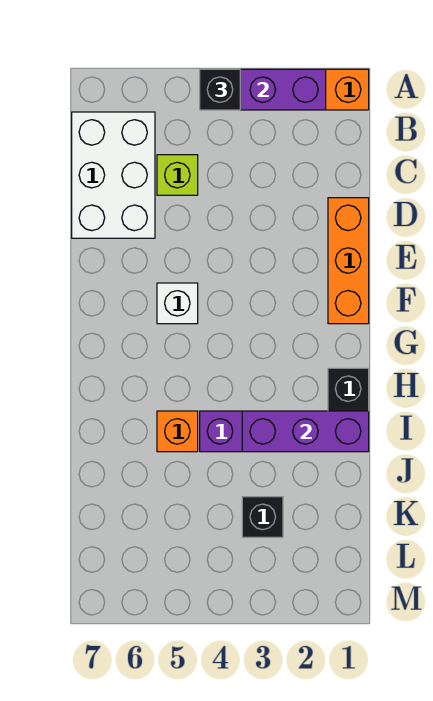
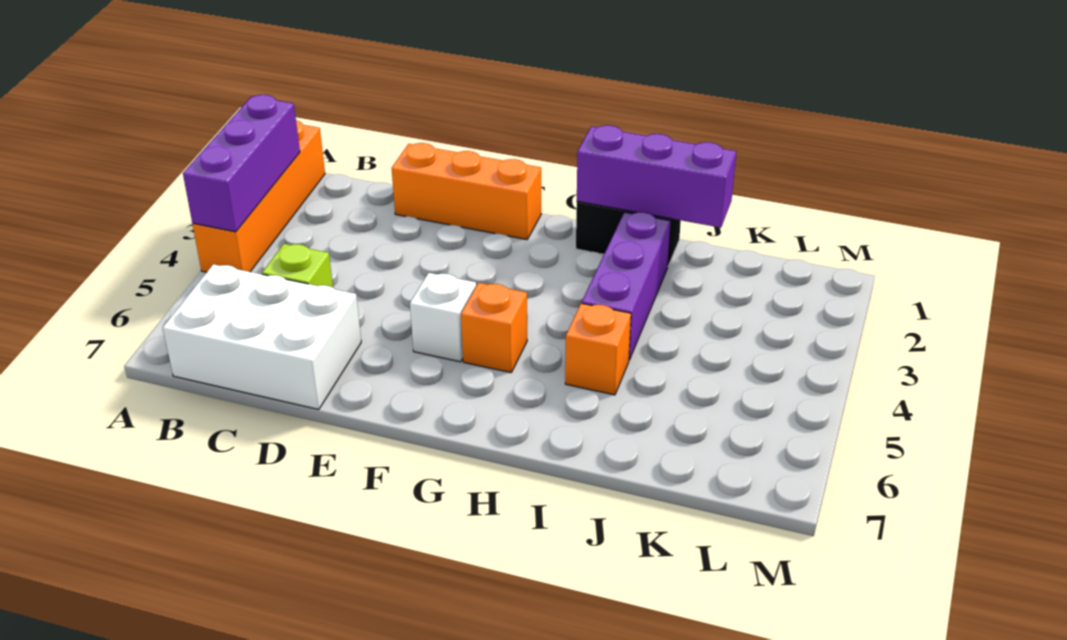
black brick A4 level 3 -> none
none -> orange brick G5 level 1
purple brick I1:I3 level 2 -> purple brick H1:J1 level 2
black brick K3 level 1 -> none

